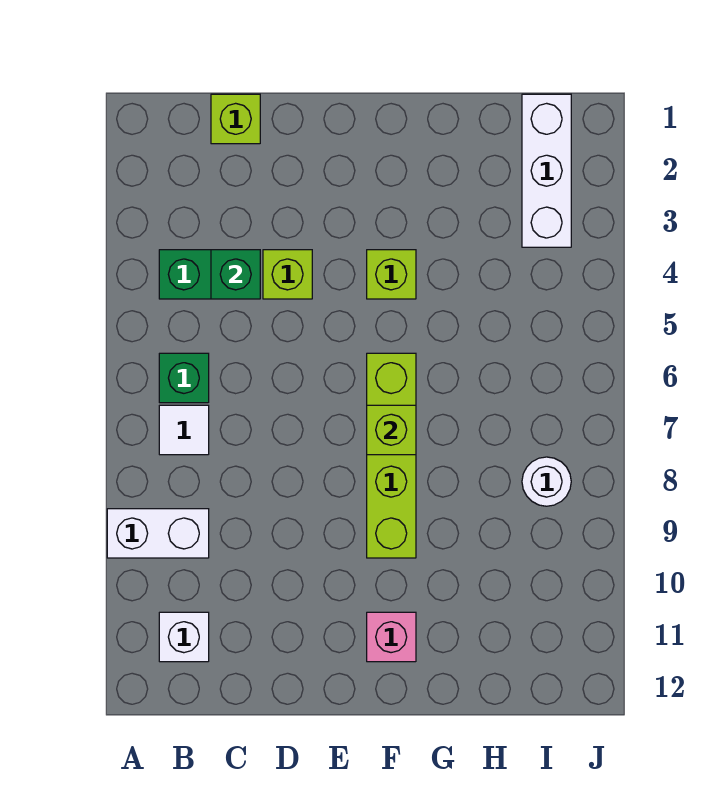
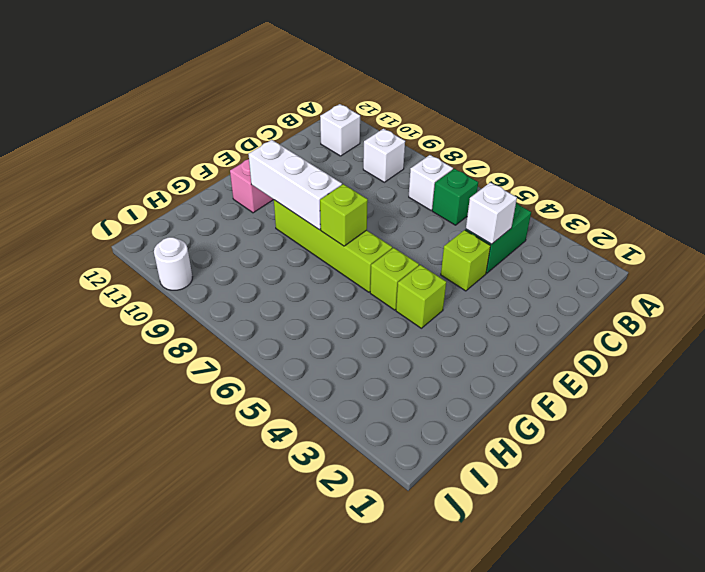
white brick A9:B9 level 1 -> white brick B9 level 1
white tile B7 level 1 -> white brick B7 level 1
lime brick C1 level 1 -> lime brick F5 level 1
green brick C4 level 2 -> white brick C4 level 2
white brick I1:I3 level 1 -> white brick F8:F10 level 2
white round brick I8 level 1 -> white round brick J10 level 1

